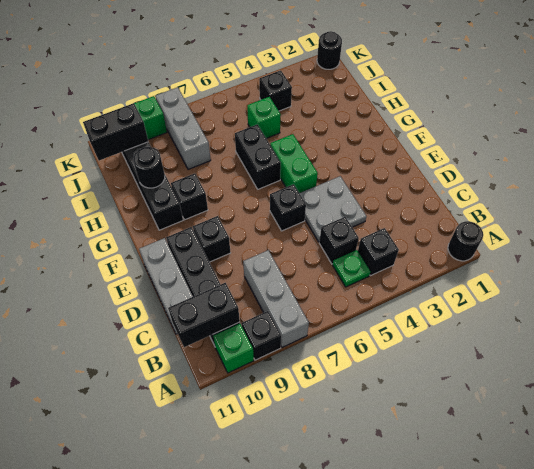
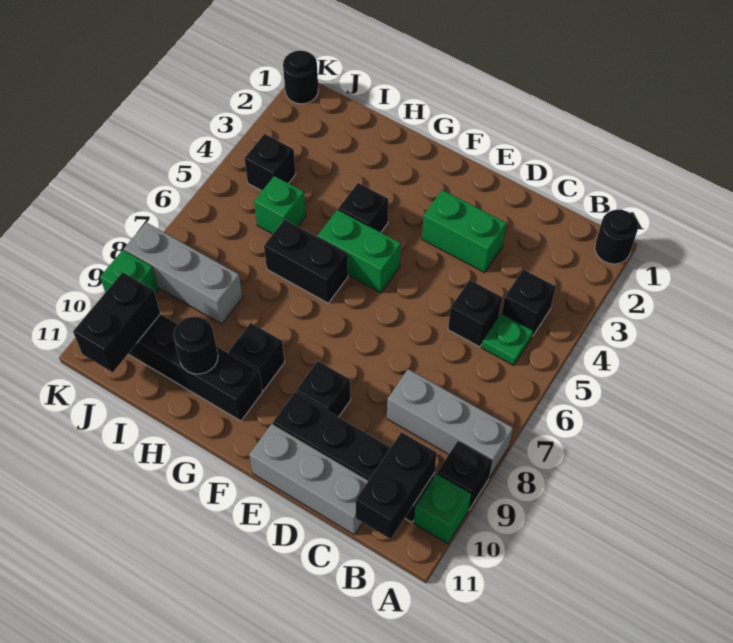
none -> green brick D3:E3 level 1
grey plate D4:E5 level 1 -> none
black brick E6 level 1 -> black brick G4 level 1

